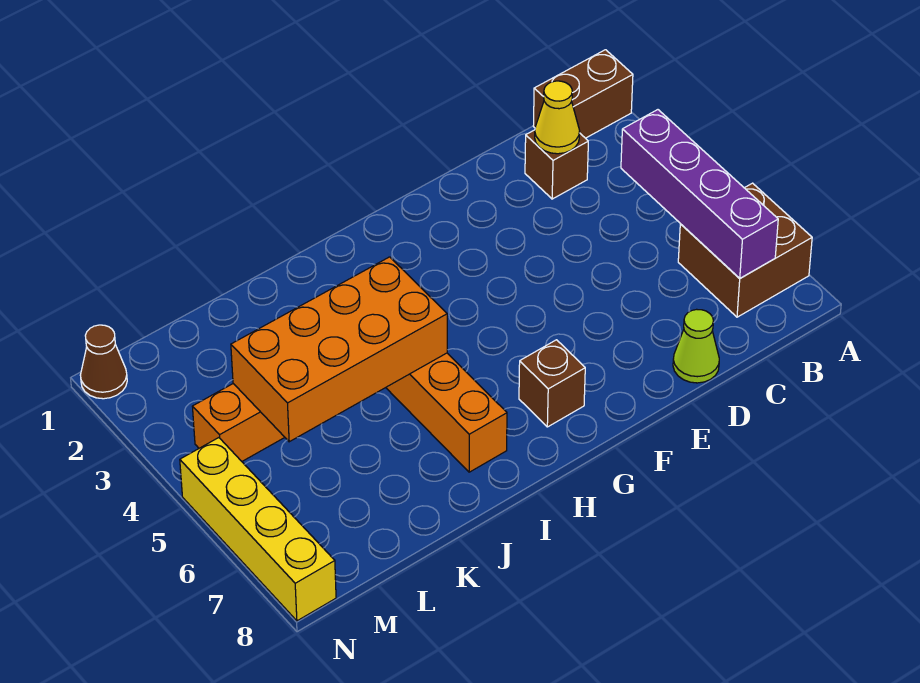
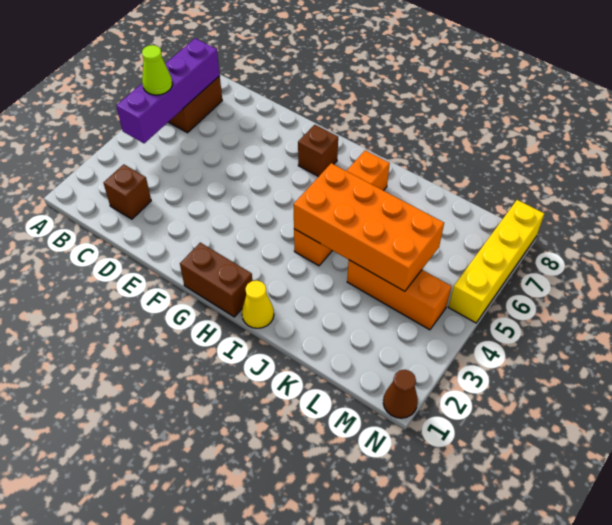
brown brick A1:B1 level 1 -> brown brick G1:H1 level 1
yellow cone C2 level 2 -> yellow cone I1 level 1
lime cone D8 level 1 -> lime cone B5 level 3

